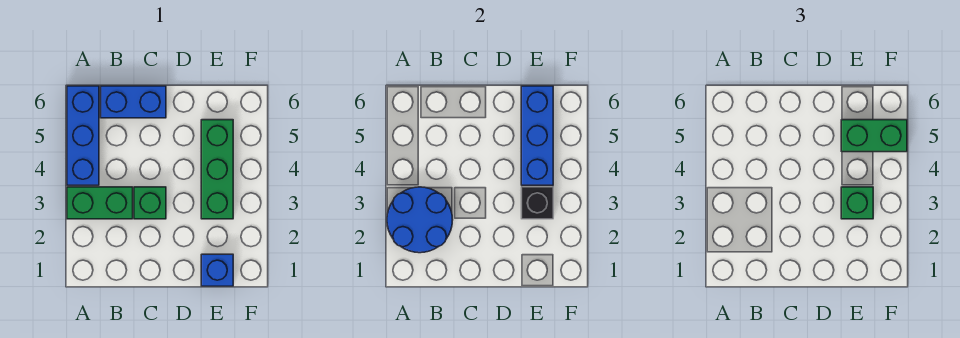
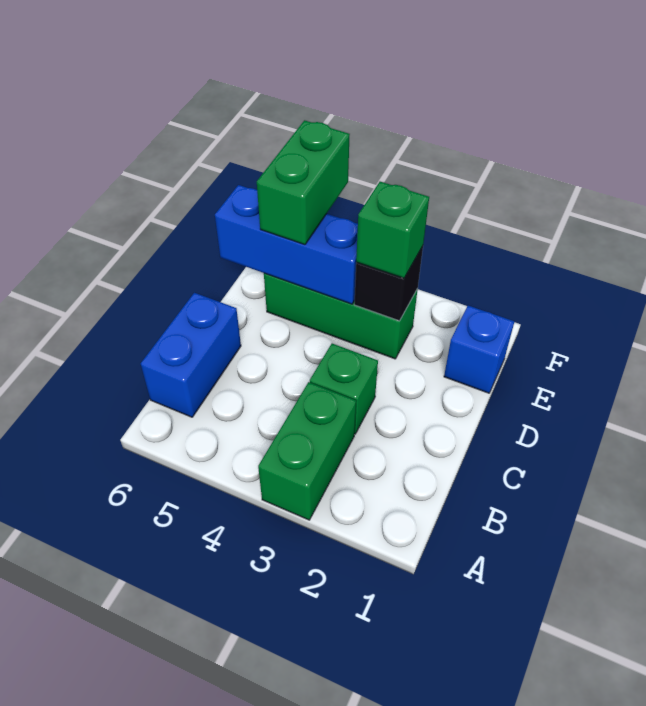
blue round brick A2:B3 level 2 -> none
blue brick A4:A6 level 1 -> none

